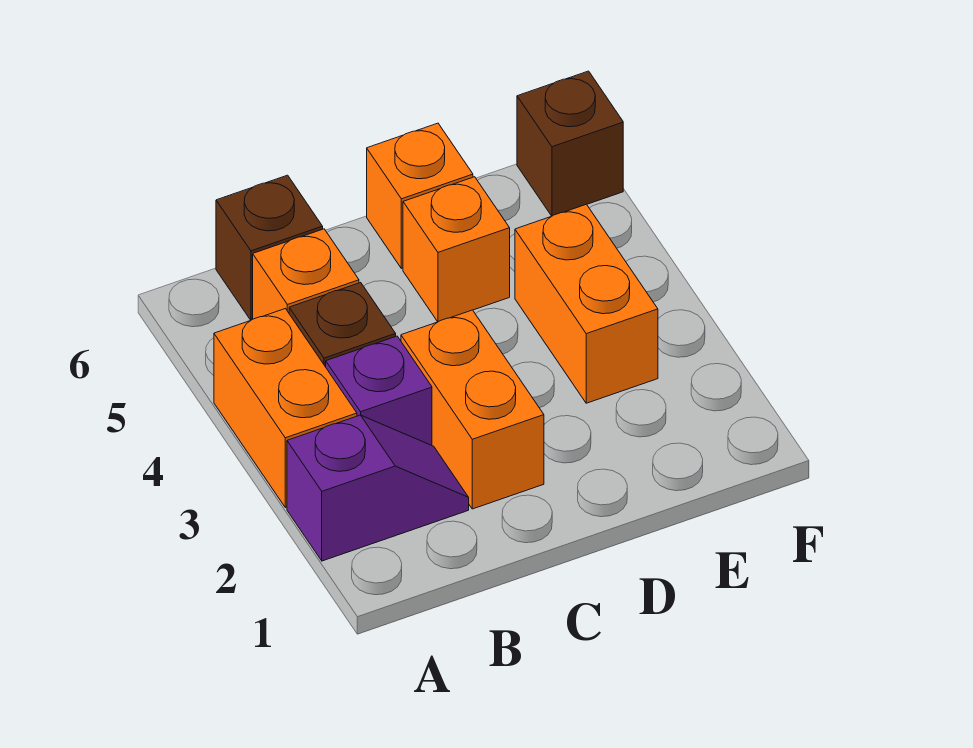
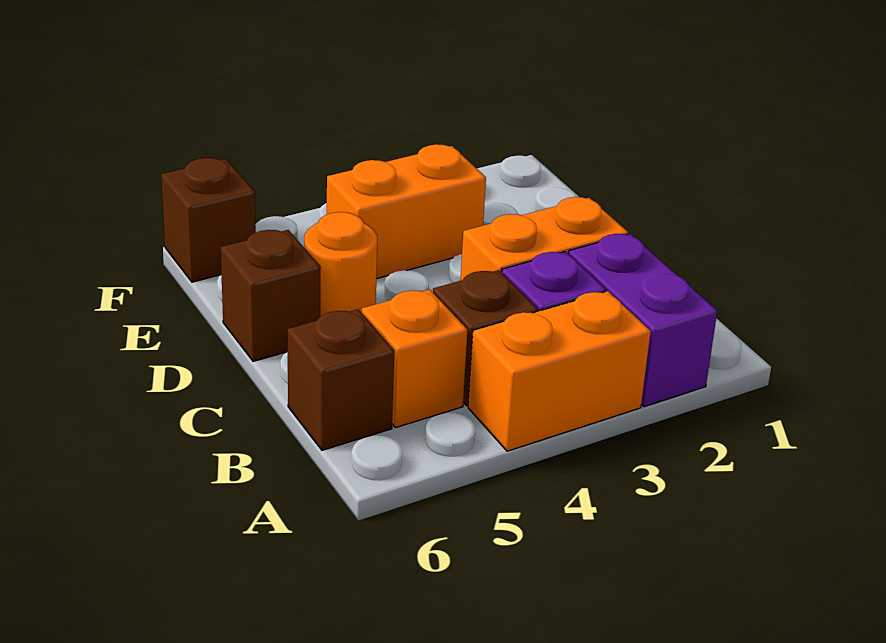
purple slope A2:B2 level 1 top A -> purple brick A2:B2 level 1
orange brick D5 level 1 -> orange round brick D5 level 1
orange brick D6 level 1 -> brown brick D6 level 1

